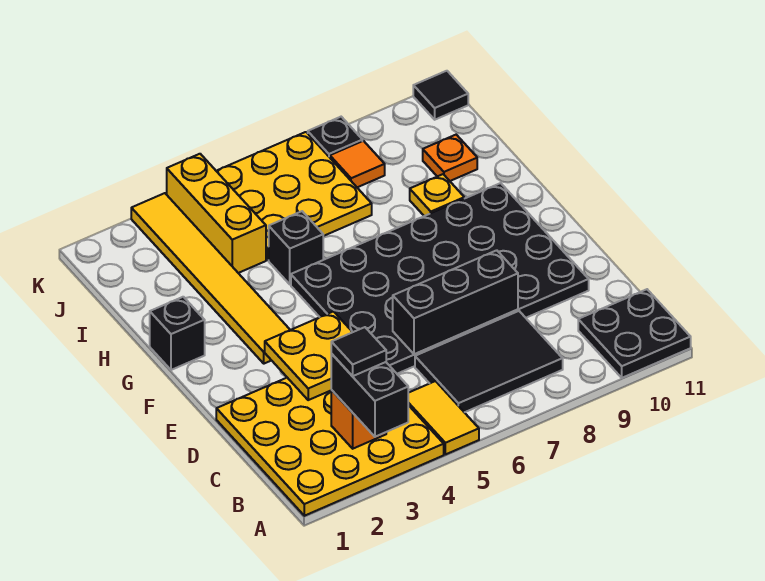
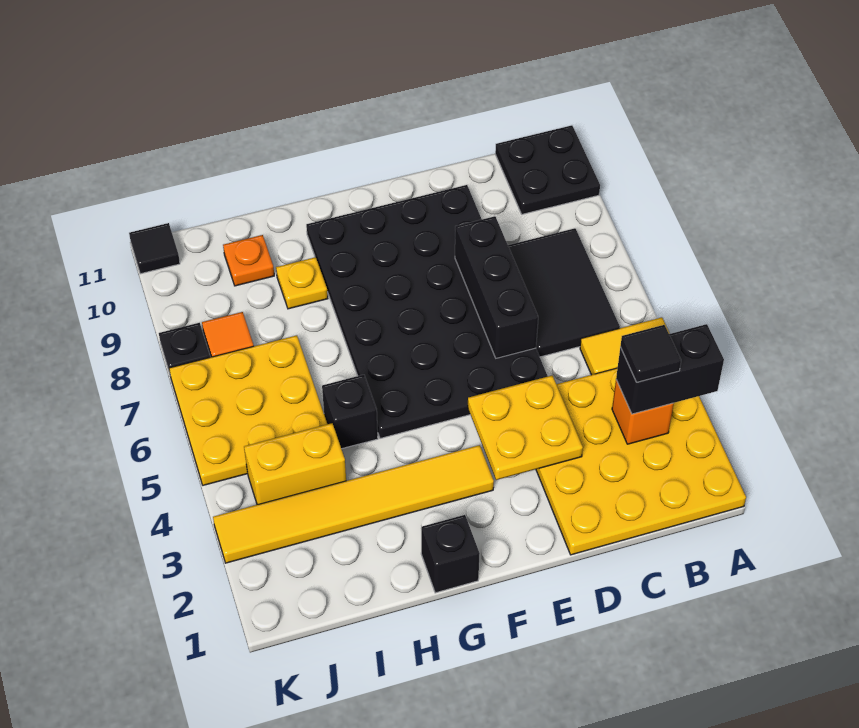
yellow brick I4:K4 level 1 -> yellow brick I4:J4 level 1

